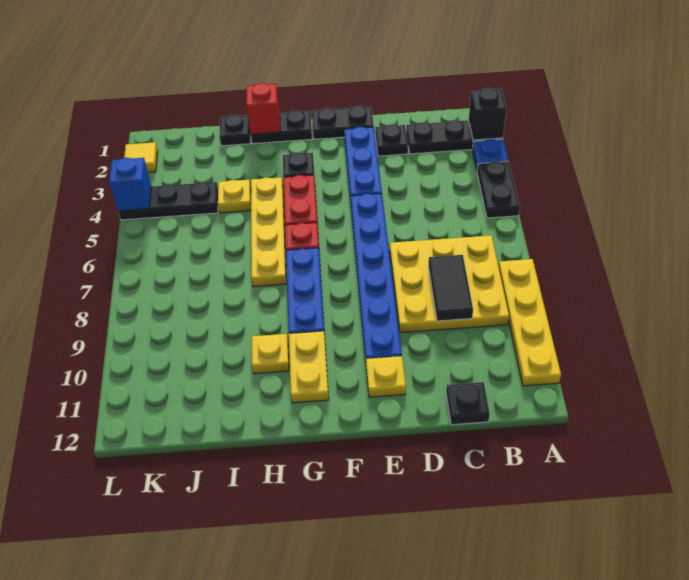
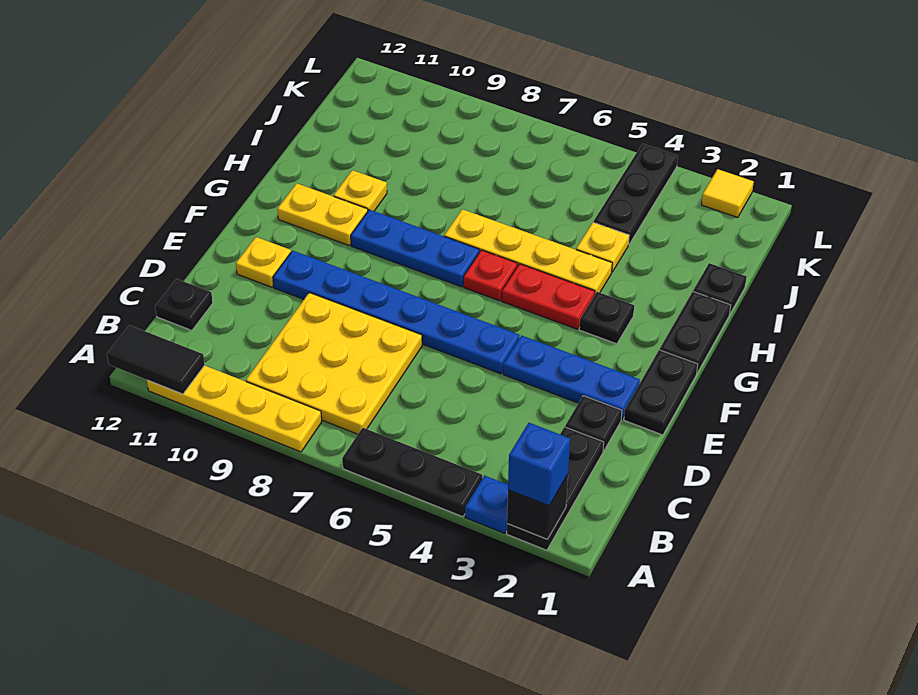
black plate A4:A5 level 1 -> black plate A4:A6 level 1
black tile C8:C9 level 2 -> black tile A11:A12 level 2
red brick H1 level 2 -> none
blue brick L4 level 2 -> blue brick A2 level 3

